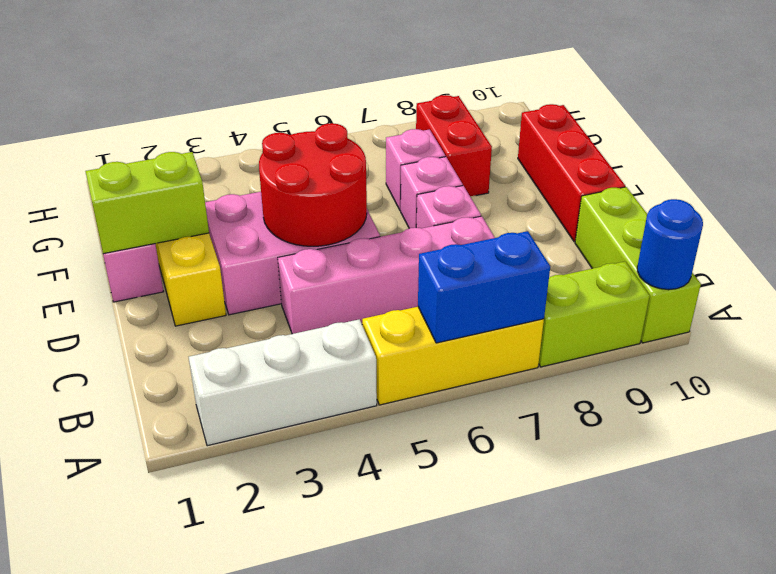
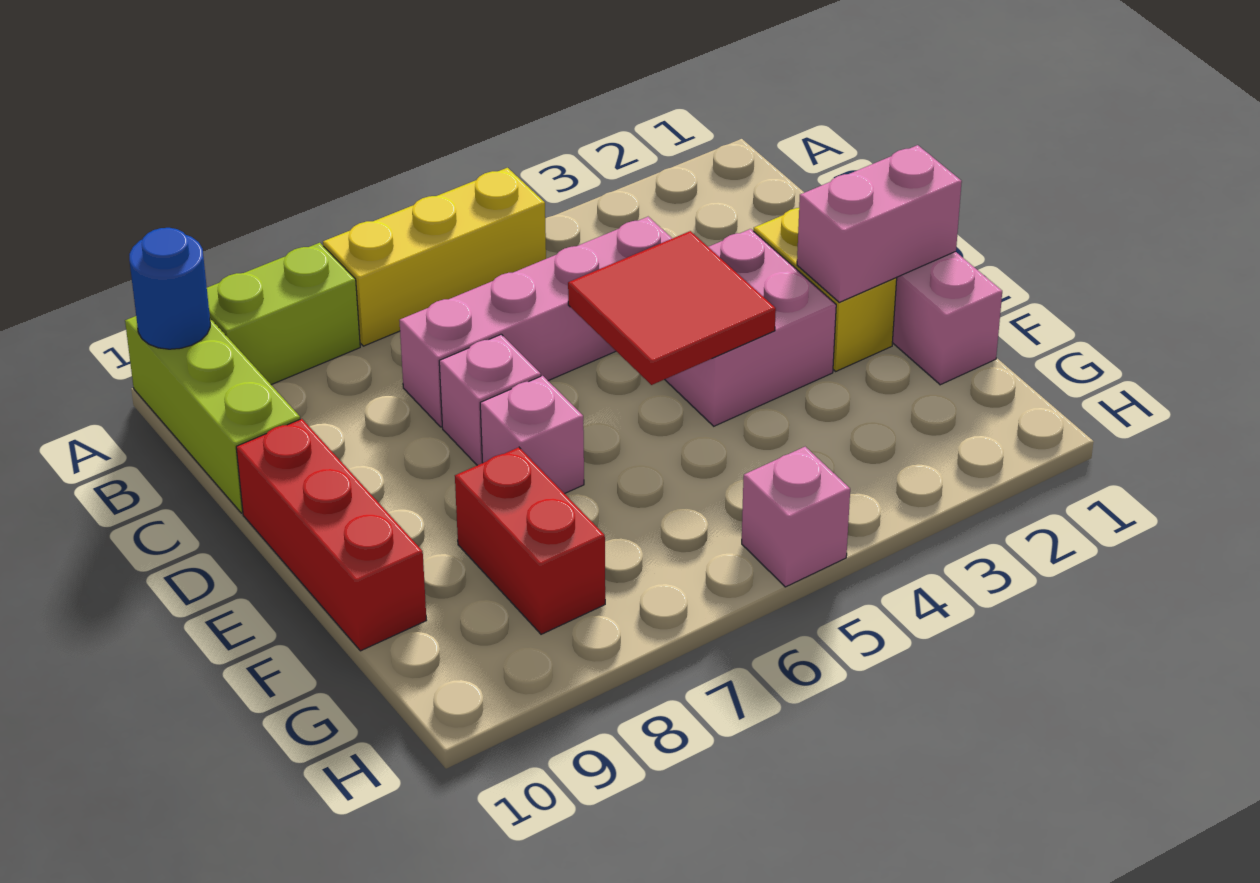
white brick A2:A4 level 1 -> none
blue brick A6:A7 level 2 -> none
pink brick D3:E5 level 1 -> pink brick D3:E4 level 1
red round brick D4:E5 level 2 -> red tile D4:E5 level 2
lime brick E1:E2 level 2 -> pink brick E1:E2 level 2
pink brick F7 level 1 -> pink brick H5 level 1

